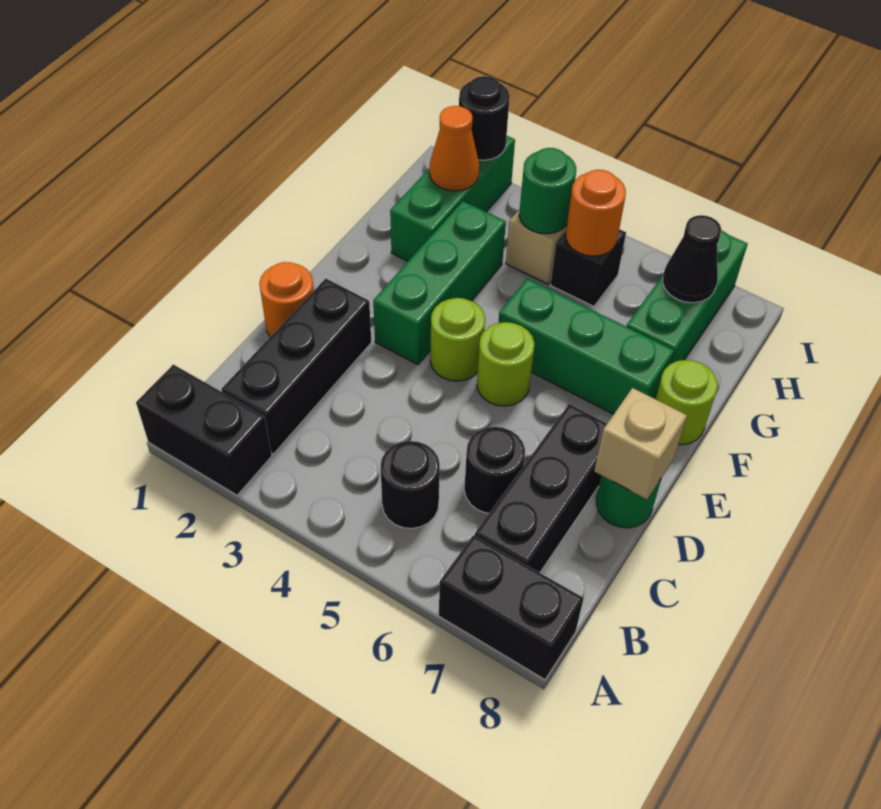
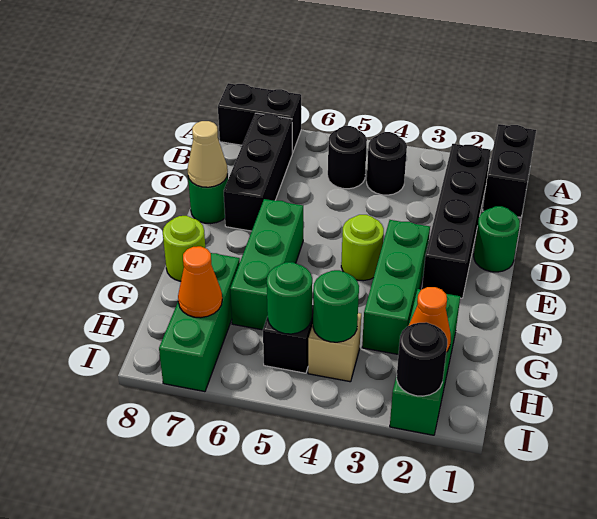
black brick A1:A2 level 1 -> black brick A1:B1 level 1
black brick B2:D2 level 1 -> black brick B2:E2 level 1
black round brick C6 level 1 -> black round brick B4 level 1
orange round brick D1 level 1 -> green round brick D1 level 1
tan brick D8 level 2 -> tan cone D8 level 2
lime round brick E5 level 1 -> none
green brick F5:F7 level 1 -> green brick E6:G6 level 1
orange round brick H5 level 2 -> green round brick H5 level 2
black cone H7 level 2 -> orange cone H7 level 2

